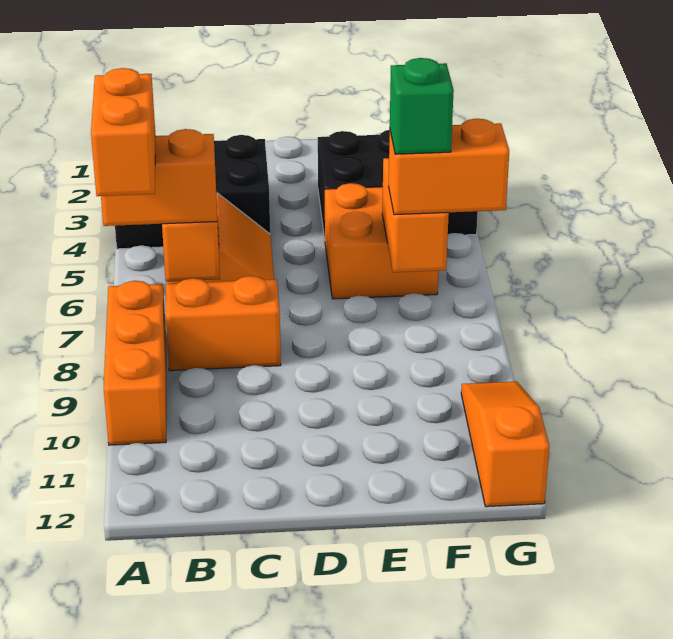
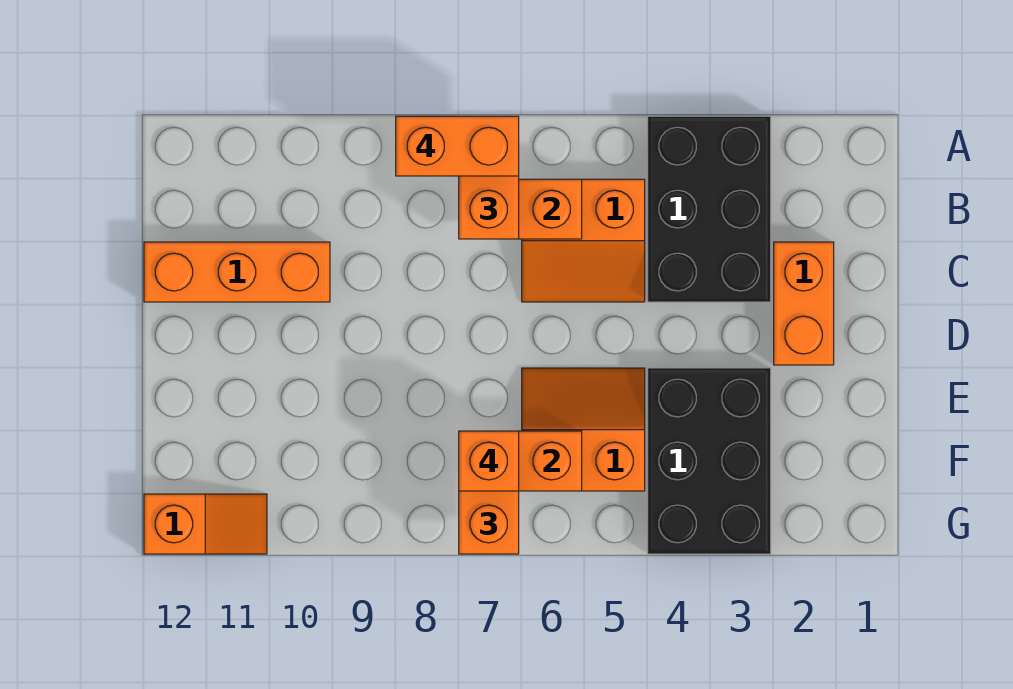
orange brick A8:A10 level 1 -> orange brick C10:C12 level 1
orange brick B8:C8 level 1 -> orange brick C2:D2 level 1
orange brick E5:F6 level 1 -> orange slope E5:F6 level 1 top F
green brick F7 level 4 -> orange brick F7 level 4
orange slope G10:G12 level 1 top 12 -> orange slope G11:G12 level 1 top 12

